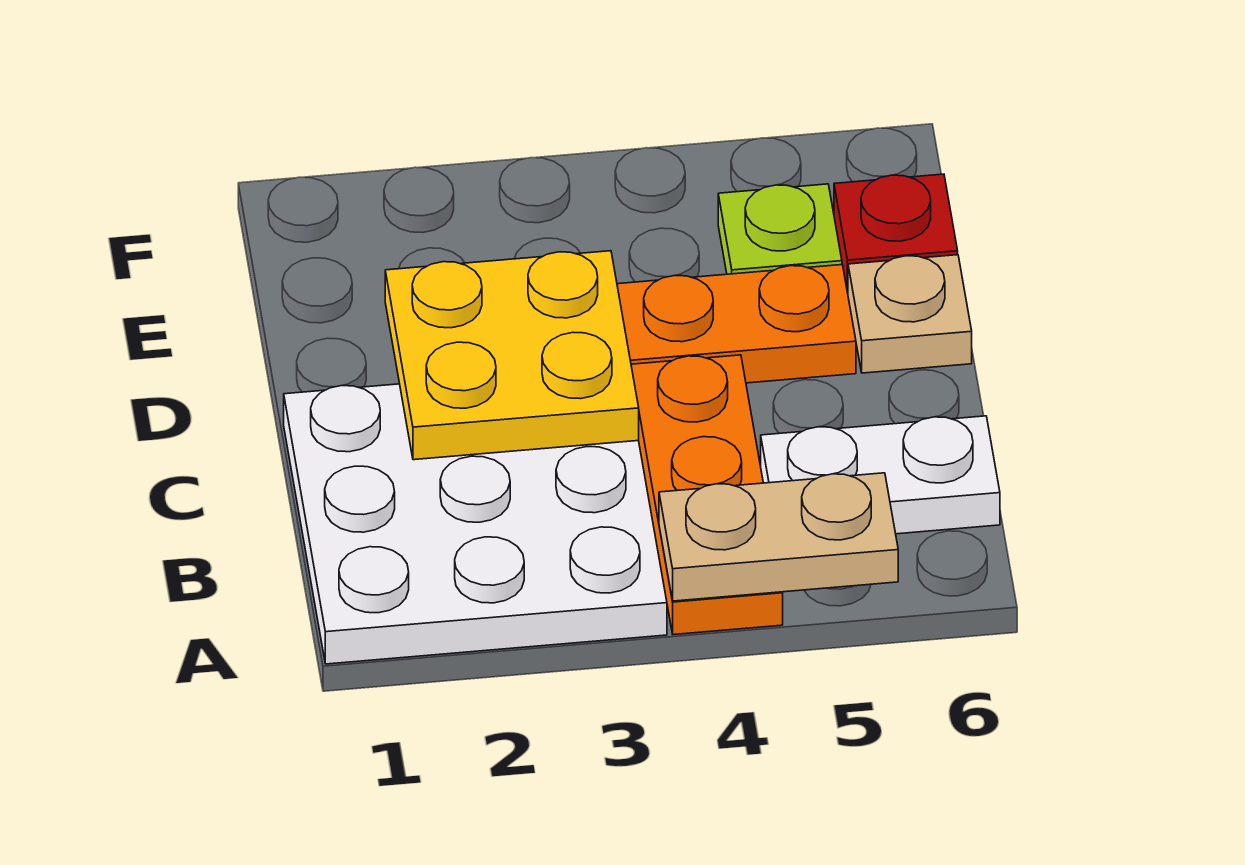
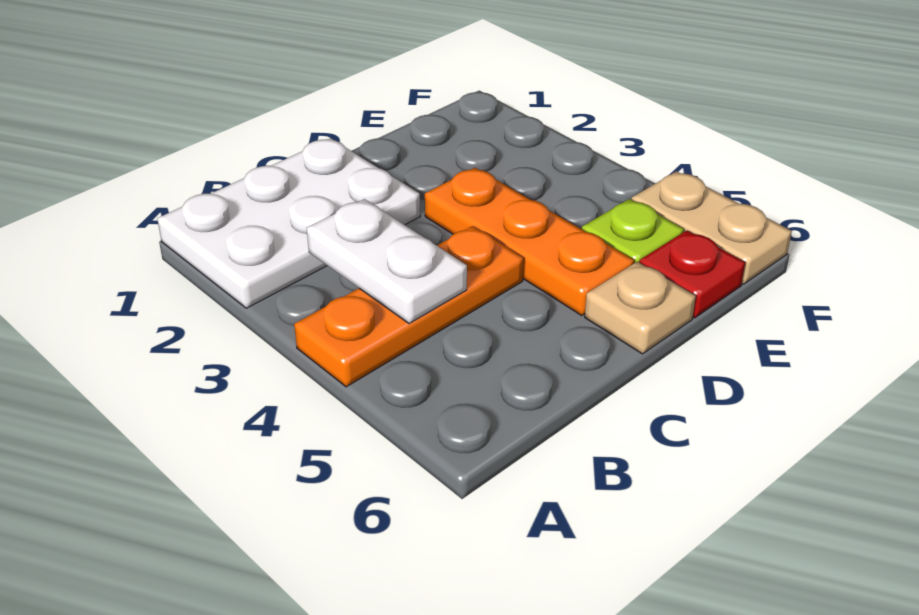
white plate A1:C3 level 1 -> white plate A1:C2 level 1
tan plate A4:A5 level 2 -> tan plate F5:F6 level 1
white plate B5:B6 level 1 -> white plate B3:B4 level 2
yellow plate C2:D3 level 2 -> none

